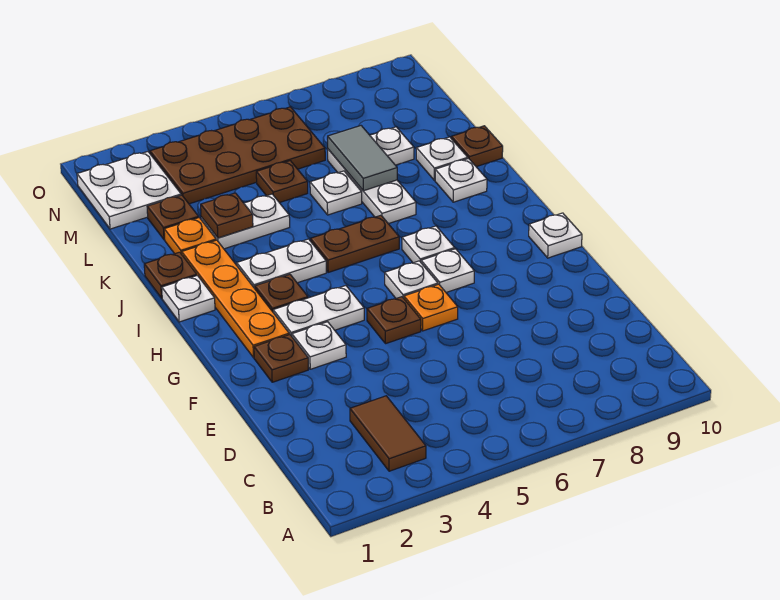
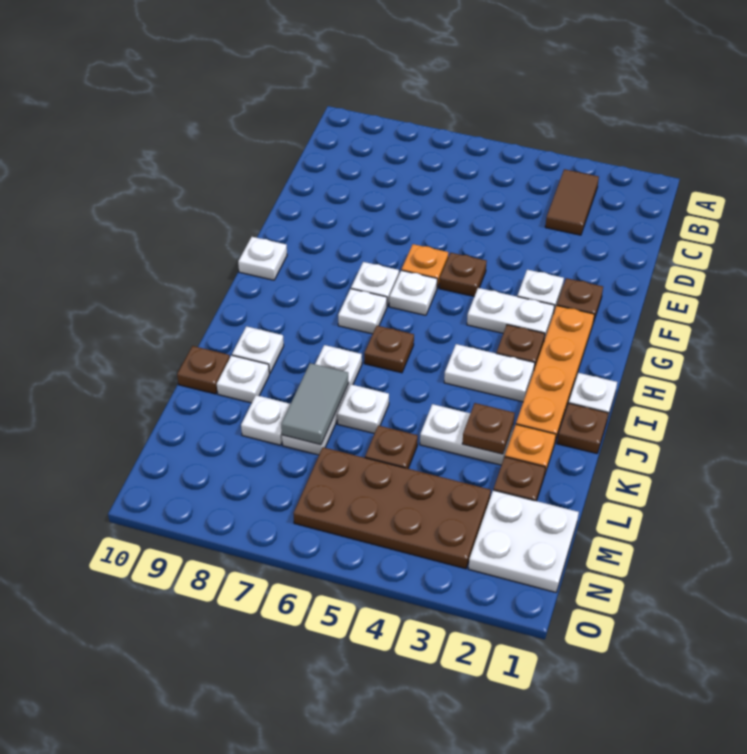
brown plate I5:I6 level 1 -> brown plate I6 level 1

